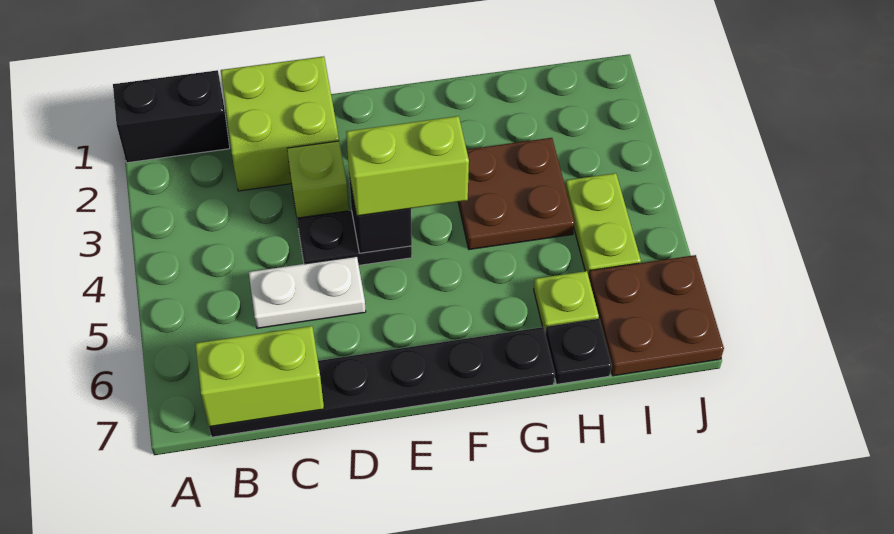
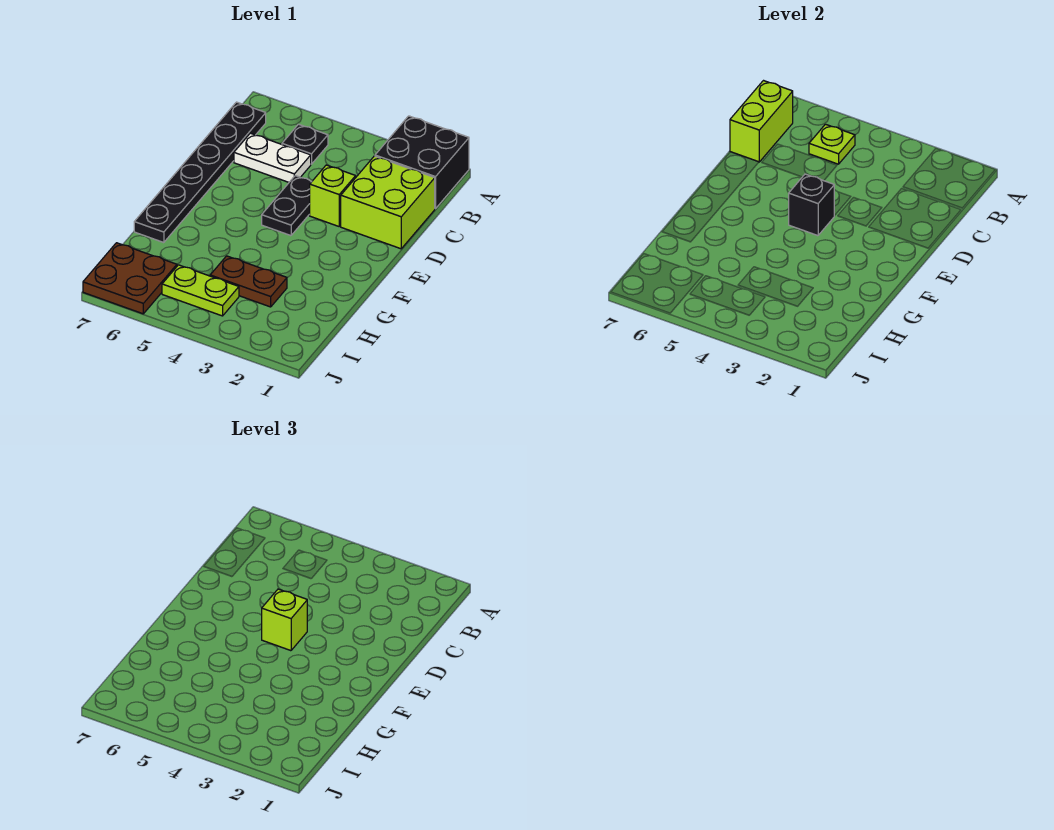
black brick A1:B1 level 1 -> black brick A1:B2 level 1
white plate C5:D5 level 1 -> white plate C5:C6 level 1
lime brick E4:F4 level 3 -> lime brick E4 level 3
brown plate G3:H4 level 1 -> brown plate H3:H4 level 1
lime plate H6 level 1 -> lime plate B5 level 2
black plate H7 level 1 -> black plate B5 level 1

